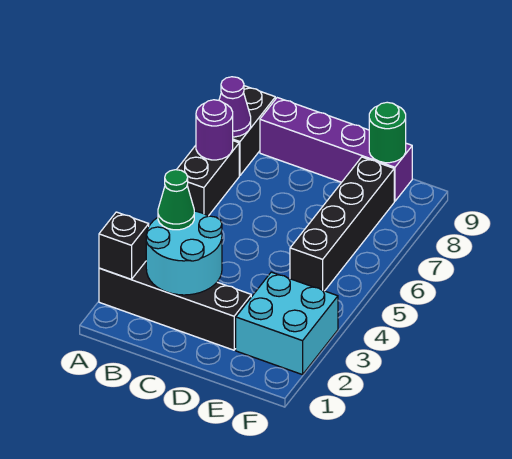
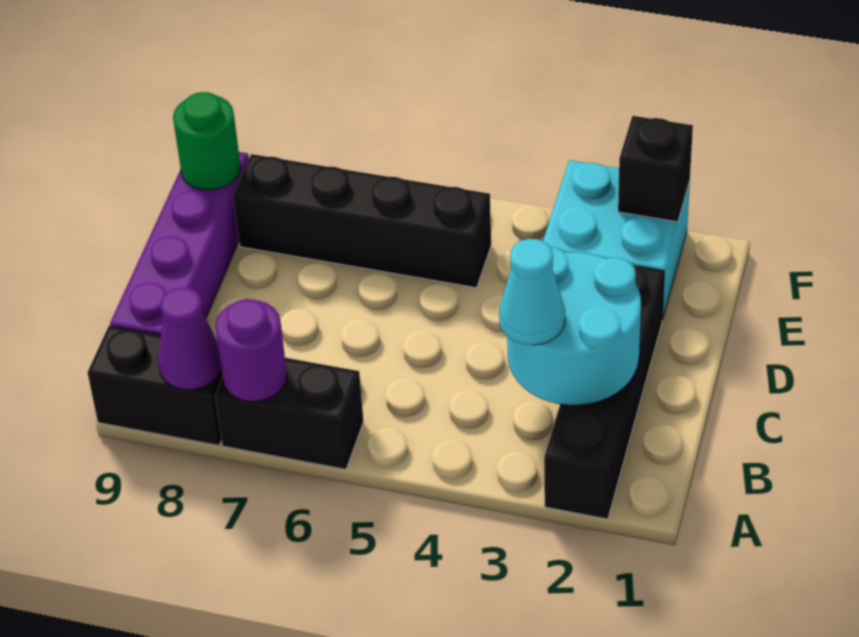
black brick A2 level 2 -> black brick F2 level 2
green cone B3 level 3 -> cyan cone B3 level 3

